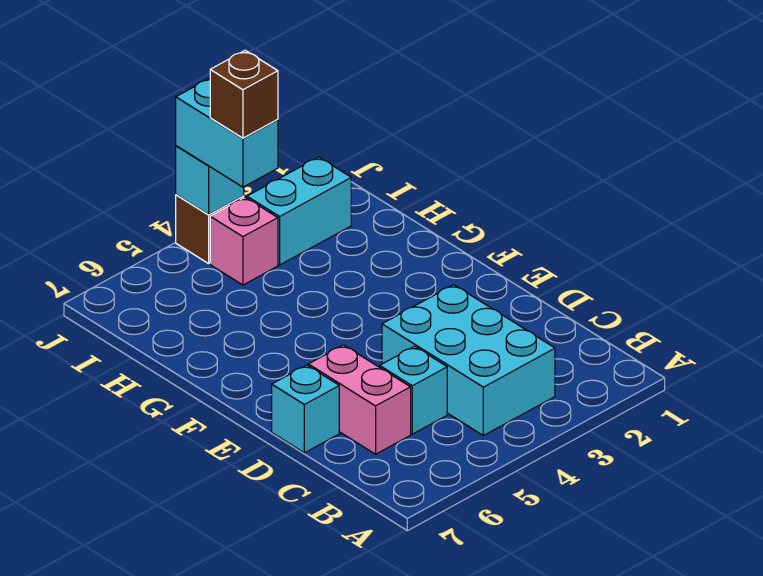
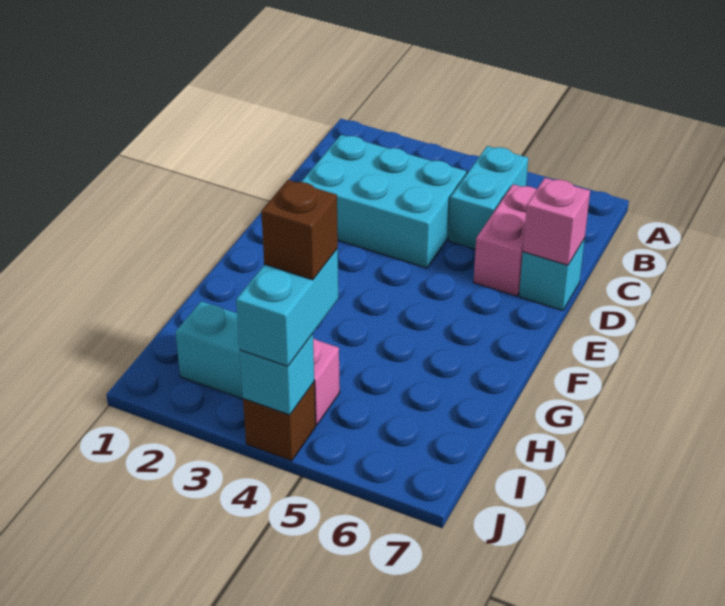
cyan brick B3:D4 level 1 -> cyan brick C2:D4 level 1
cyan brick C5 level 1 -> cyan brick B5:C5 level 1
none -> pink brick D7 level 2

